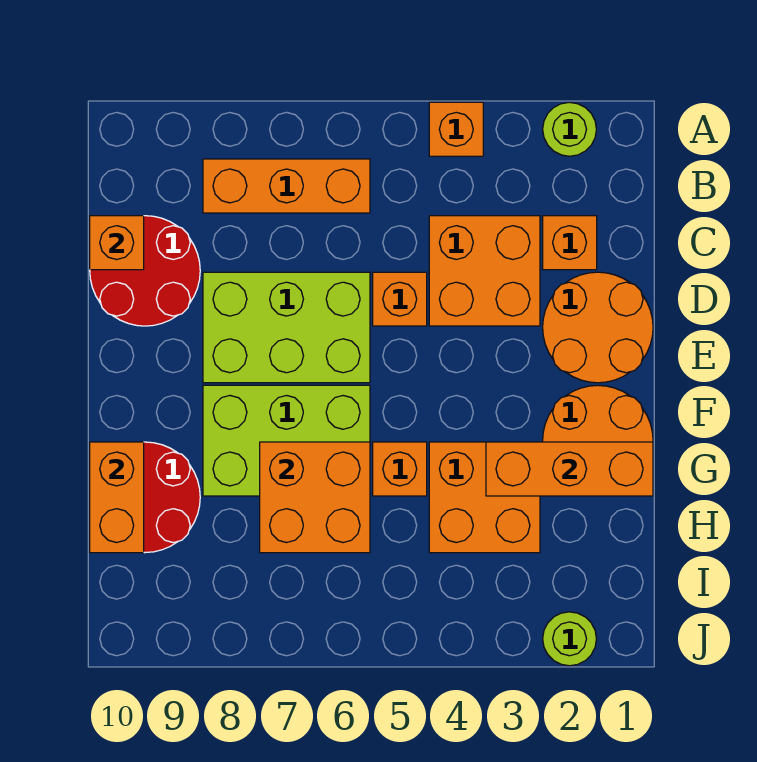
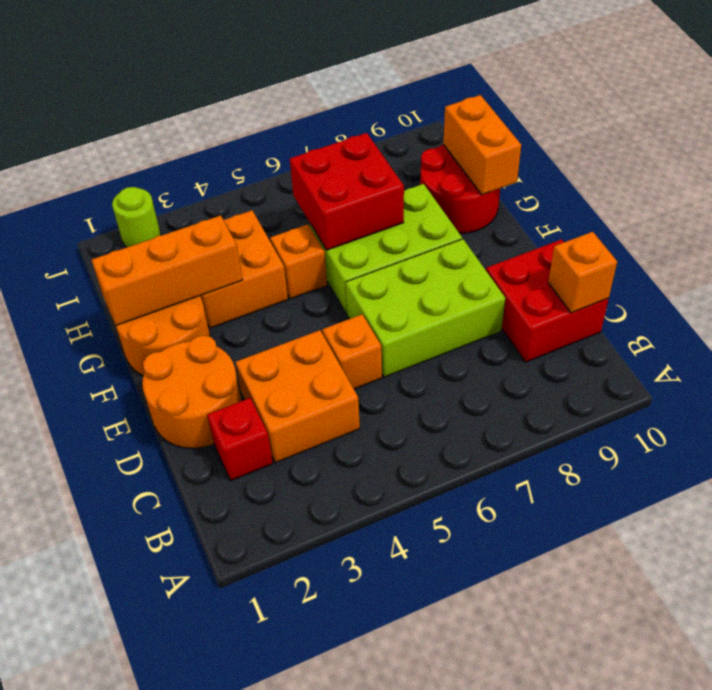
lime round brick A2 level 1 -> none
orange brick A4 level 1 -> none
orange brick B6:B8 level 1 -> none
orange brick C2 level 1 -> red brick C2 level 1
red round brick C9:D10 level 1 -> red brick C9:D10 level 1
orange brick G6:H7 level 2 -> red brick G6:H7 level 2

